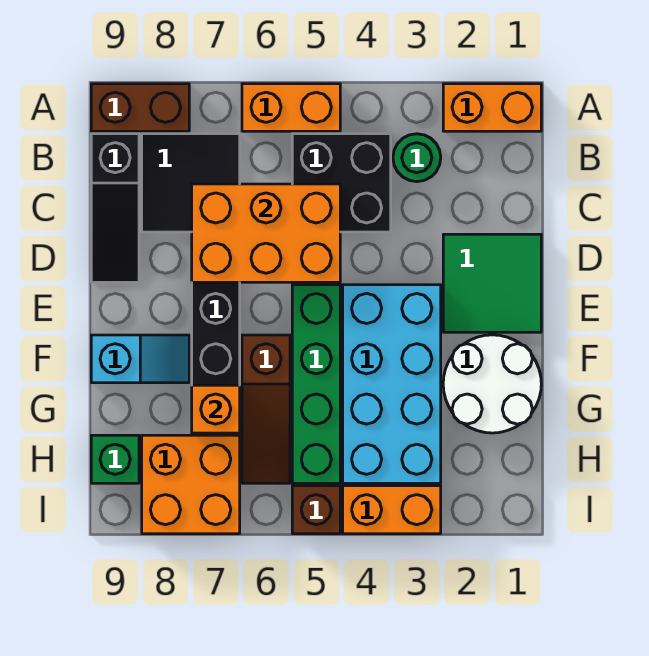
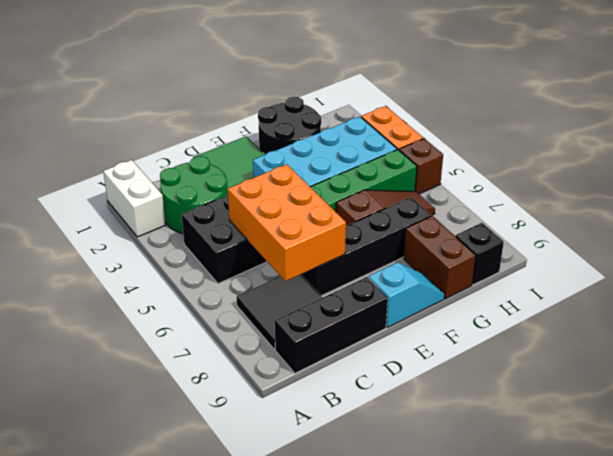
orange brick A1:A2 level 1 -> white brick A1:A2 level 1
orange brick A5:A6 level 1 -> none
brown brick A8:A9 level 1 -> brown brick G8:G9 level 1
green round brick B3 level 1 -> green round brick B2:C3 level 1
black slope B9:D9 level 1 top B -> black brick B9:D9 level 1
white round brick F1:G2 level 1 -> black round brick F1:G2 level 1
cyan slope F8:F9 level 1 top 9 -> cyan slope E9:F9 level 1 top E
orange brick G7 level 2 -> none
orange brick H7:I8 level 1 -> none
green brick H9 level 1 -> black brick H9 level 1

